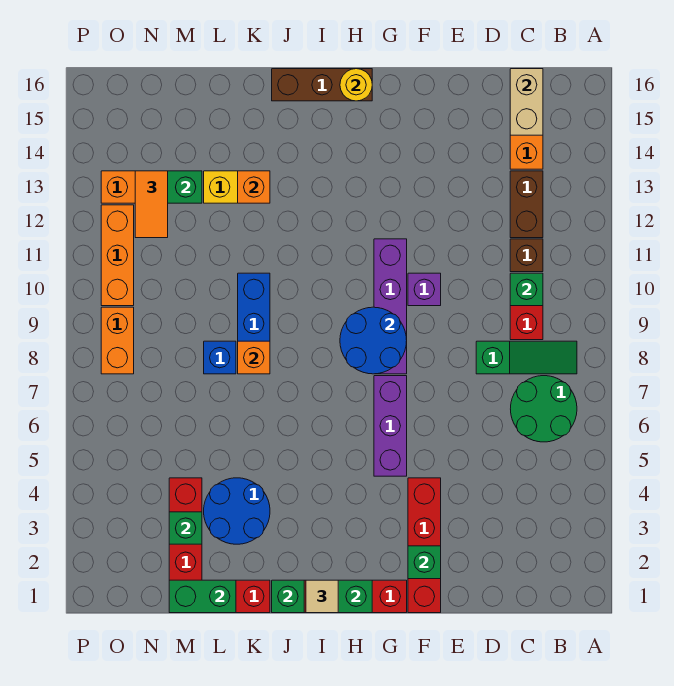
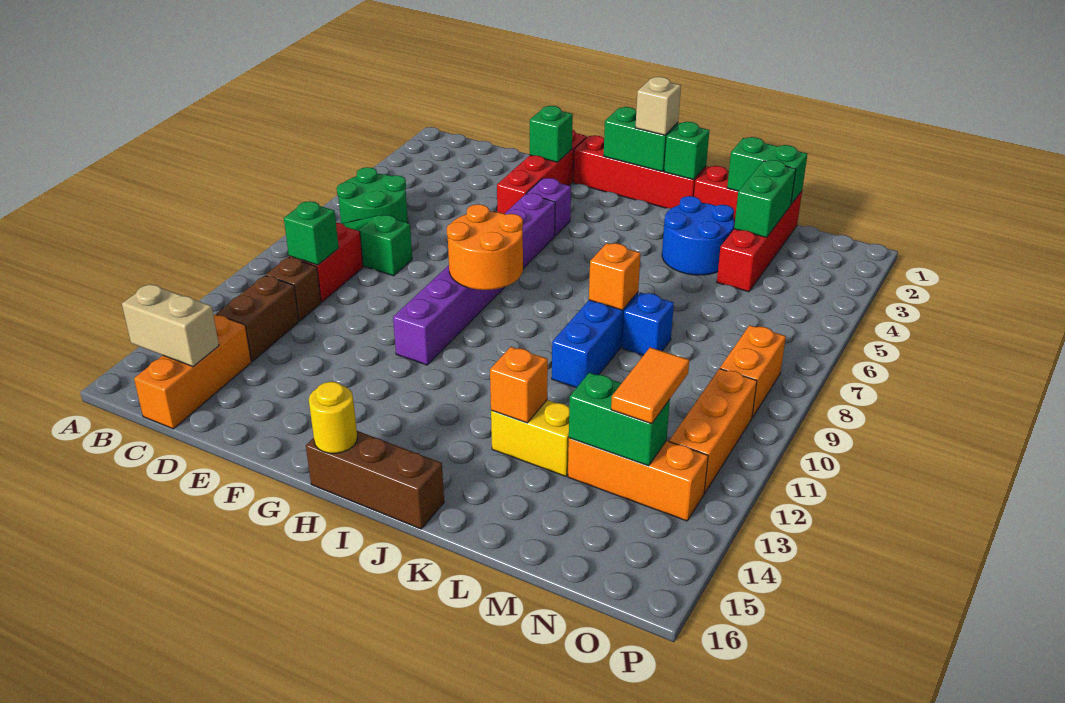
tan brick C15:C16 level 2 -> tan brick B15:C15 level 2
purple brick F10 level 1 -> purple brick G4 level 1
blue round brick G8:H9 level 2 -> orange round brick G8:H9 level 2
tan tile I1 level 3 -> tan brick I1 level 3
green brick M3 level 2 -> green brick M2:M3 level 2

